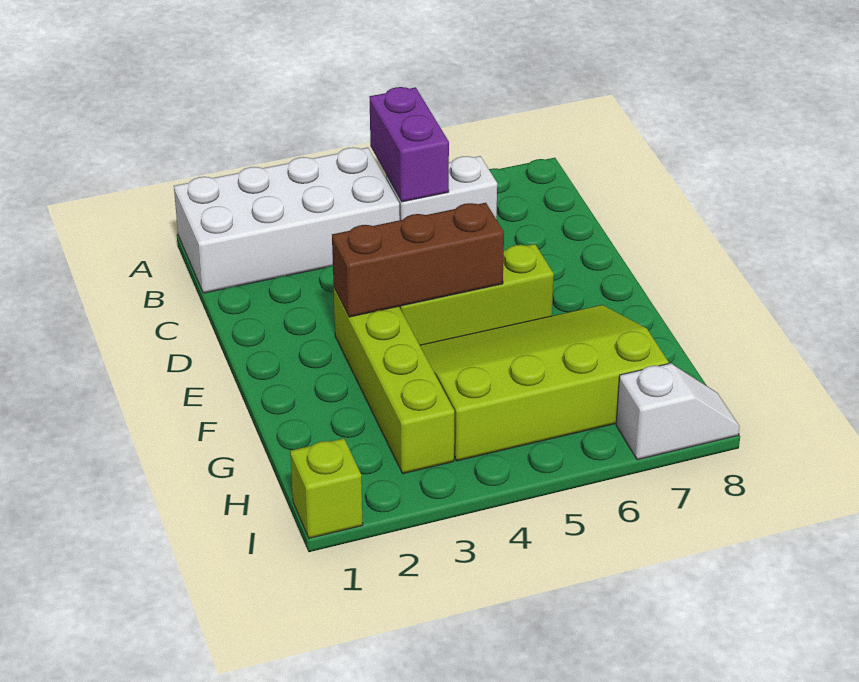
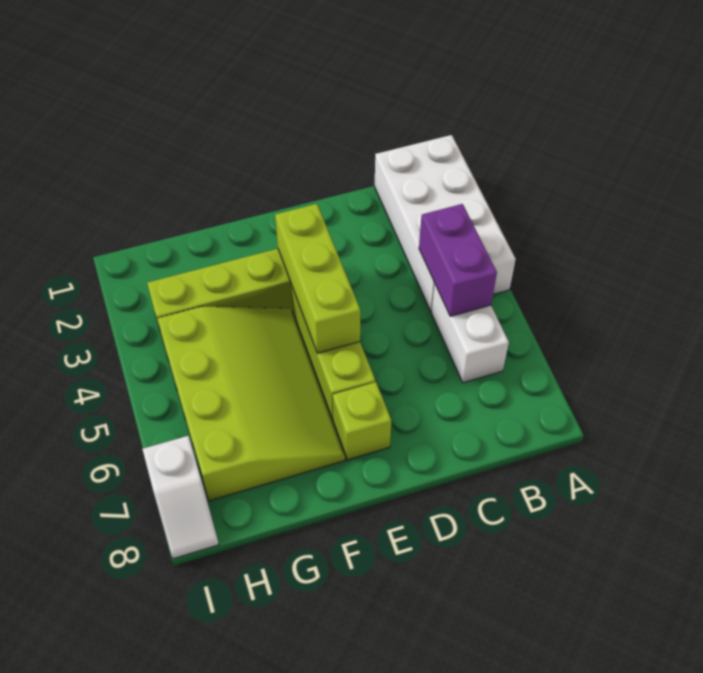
purple brick A5:B5 level 2 -> purple brick B4:B5 level 2
brown brick E3:E5 level 2 -> lime brick E3:E5 level 2
lime brick I1 level 1 -> lime brick E7 level 1

